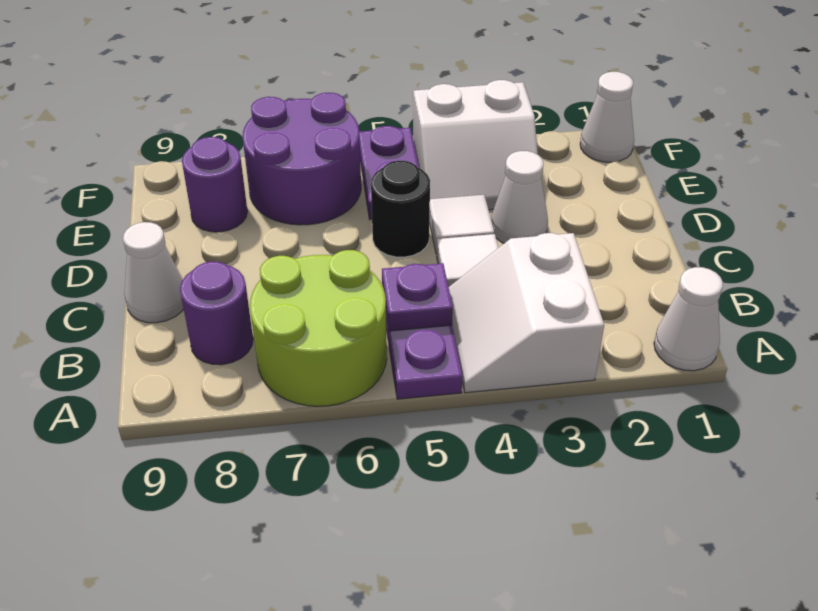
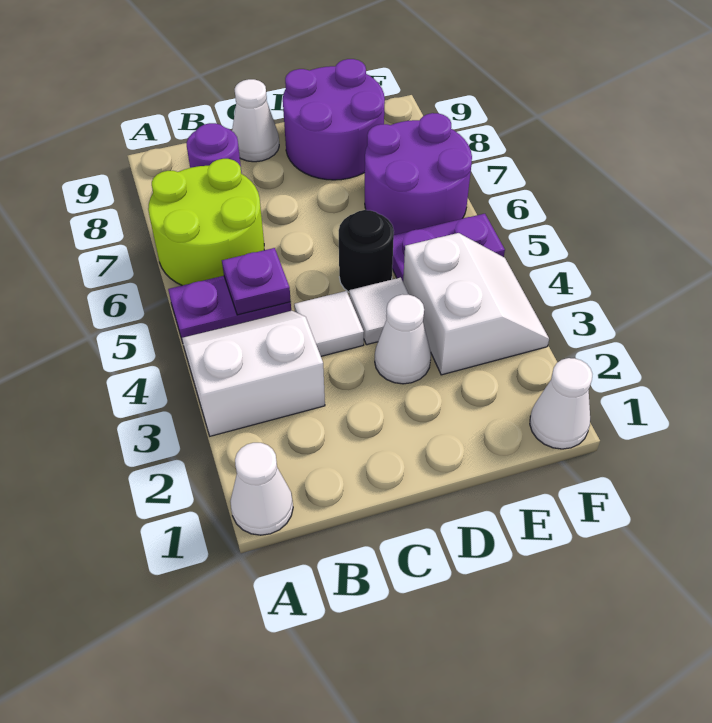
white slope E3:F4 level 1 top F -> white slope E3:F4 level 1 top E
purple round brick E8 level 1 -> purple round brick D8:E9 level 1

